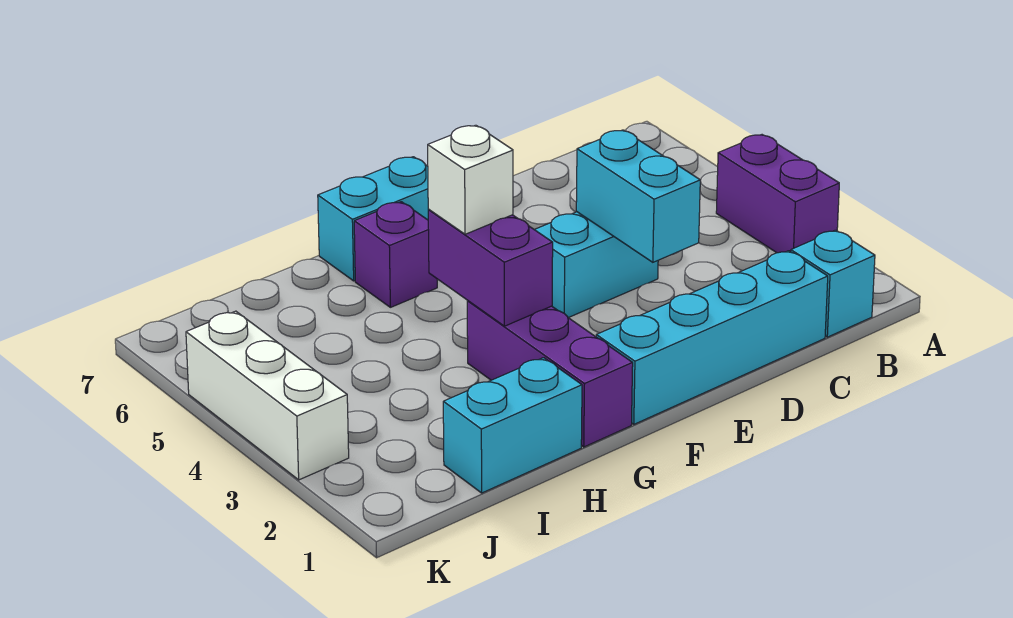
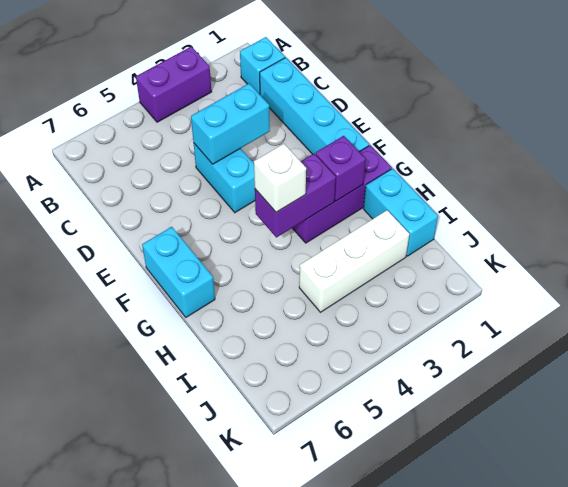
purple brick G6 level 1 -> purple brick G2 level 2
white brick K3:K5 level 1 -> white brick I2:I4 level 1

